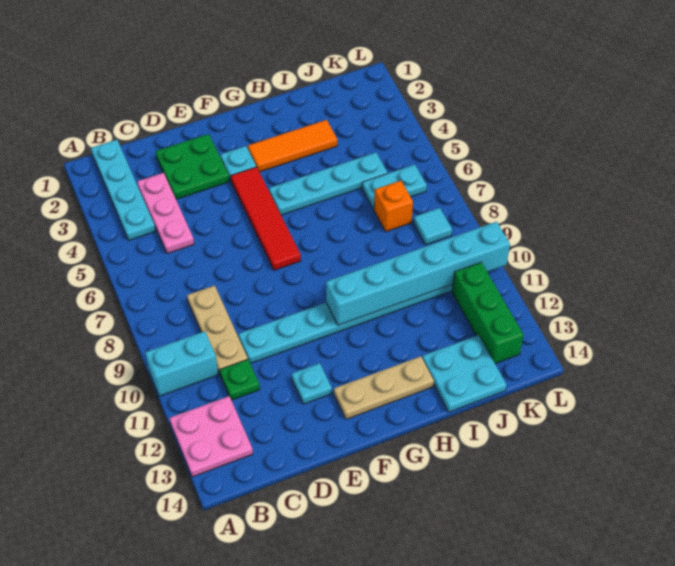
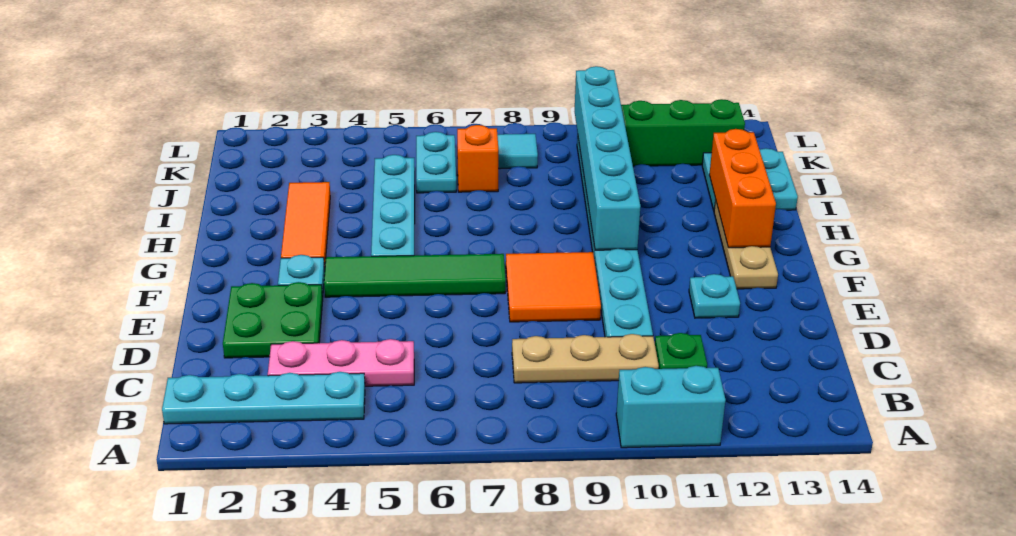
cyan brick A10:B10 level 1 -> cyan brick A10:A11 level 1
pink plate A12:B13 level 1 -> none
none -> orange tile E8:F9 level 1
red tile F4:F7 level 1 -> green tile F4:F7 level 1
none -> orange brick G13:I13 level 2

